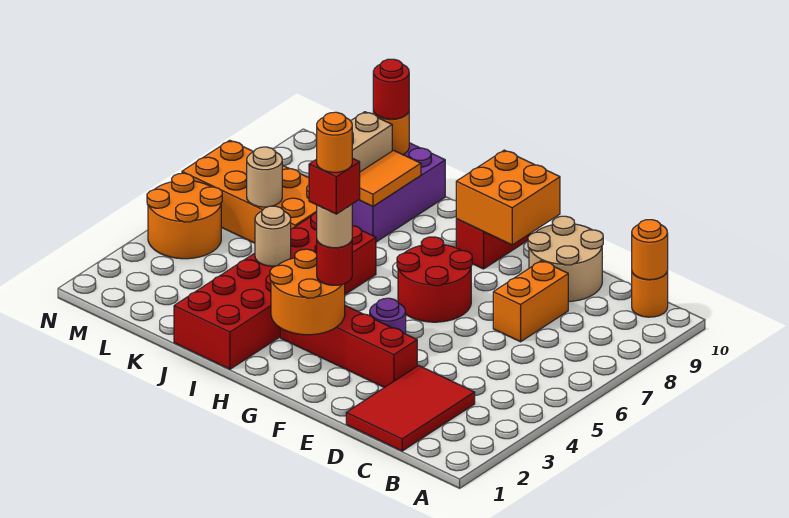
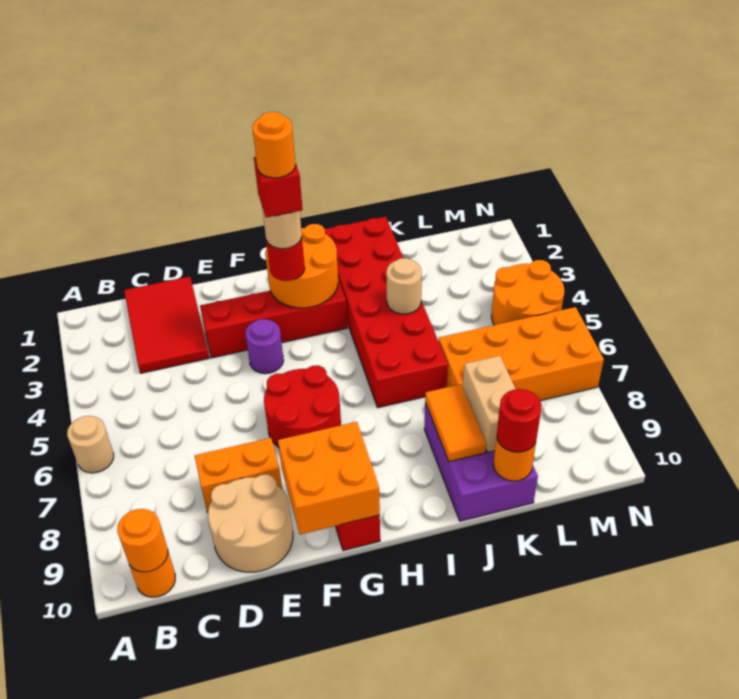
orange brick D7:D8 level 1 -> orange brick D8:E8 level 1
tan round brick L6 level 2 -> tan round brick A6 level 1

